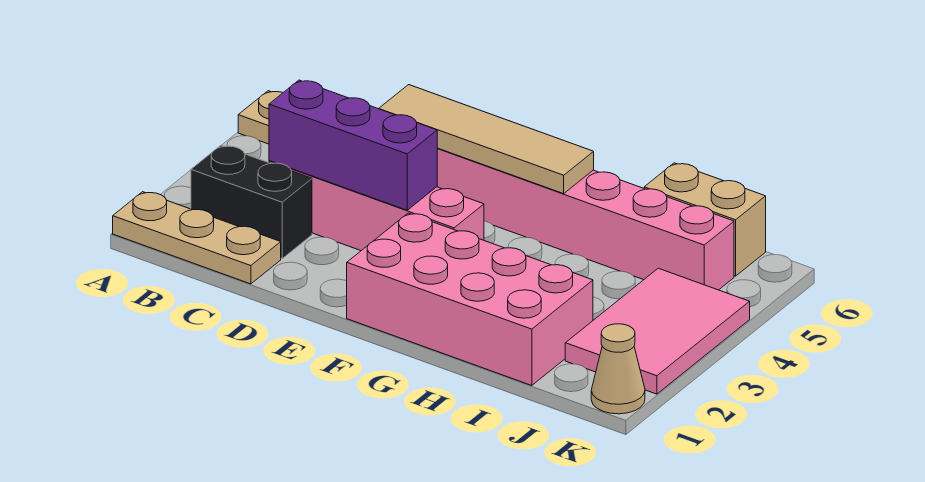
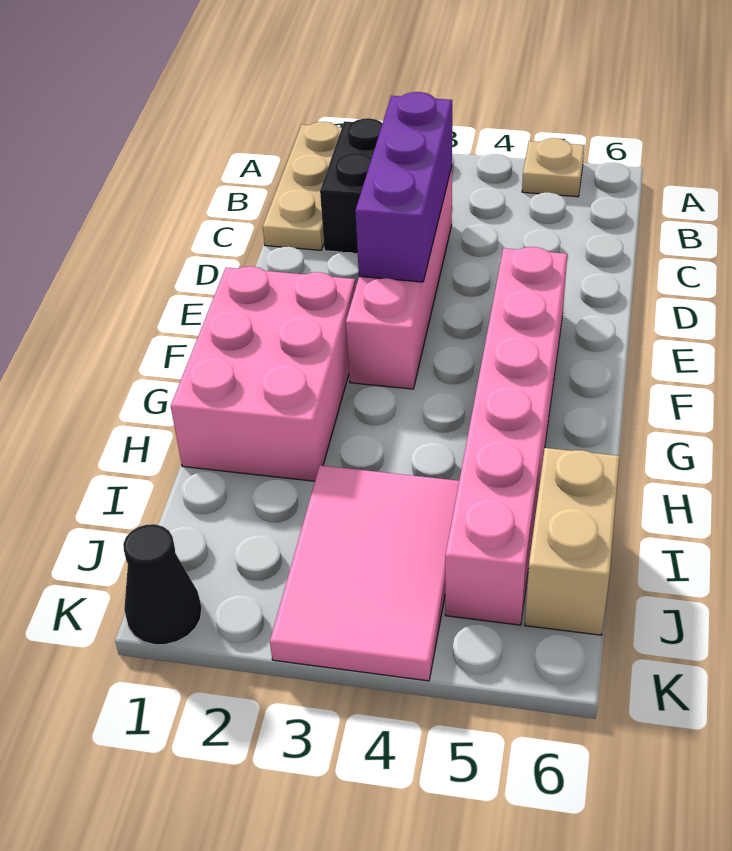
tan tile D5:G5 level 2 -> none
pink brick F1:I2 level 1 -> pink brick F1:H2 level 1
pink tile J2:K4 level 1 -> pink tile I3:K4 level 1
tan cone K1 level 1 -> black cone K1 level 1

